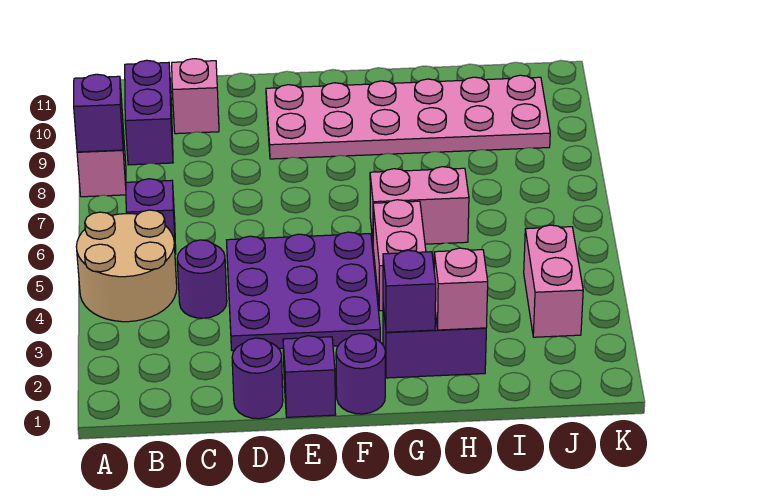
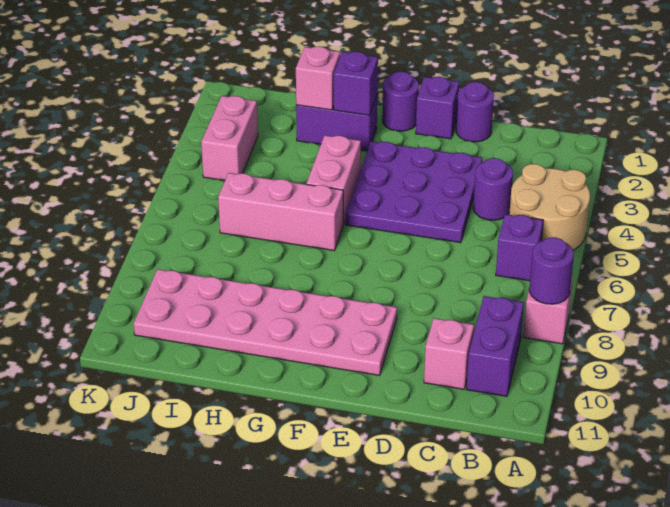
purple brick A8 level 2 -> purple round brick A8 level 2
pink brick G6:H6 level 1 -> pink brick G6:I6 level 1

